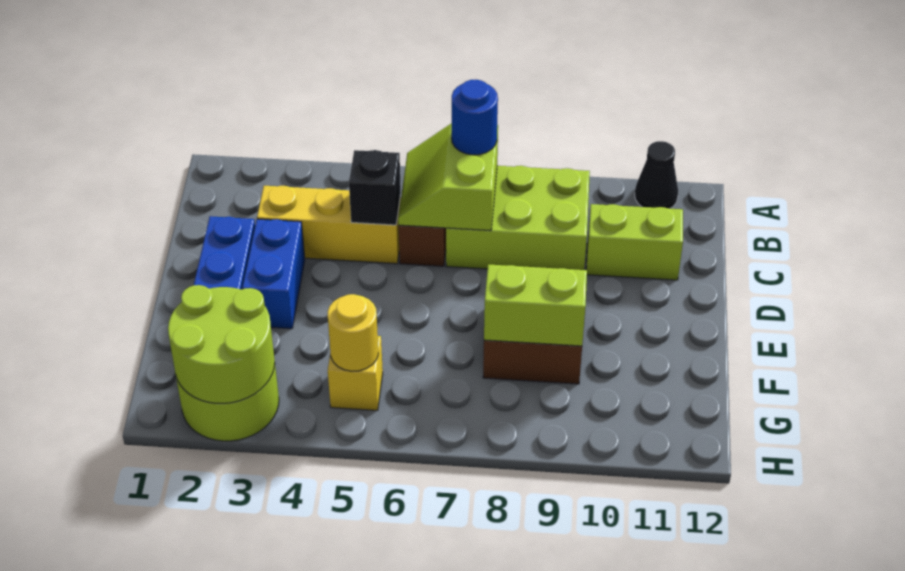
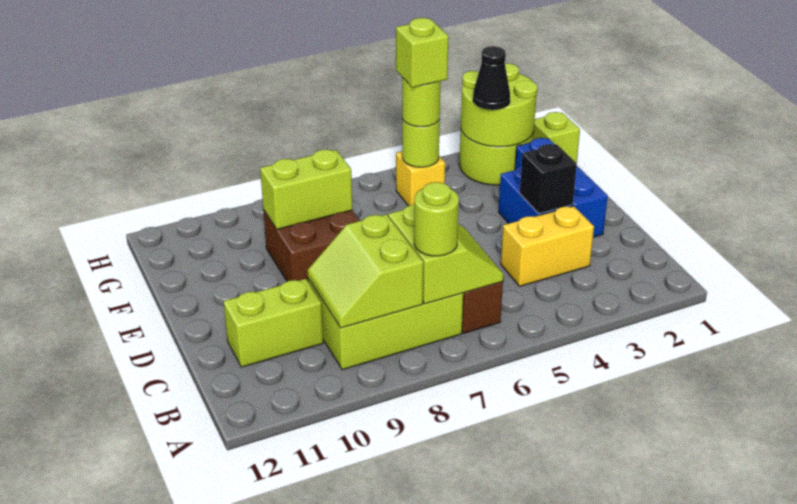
black cone A11 level 1 -> black cone G3 level 3
blue round brick B7 level 3 -> lime round brick B7 level 3
none -> lime slope B8:C9 level 2 top 8
yellow brick C3:C5 level 1 -> yellow brick C3:C4 level 1
black brick C5 level 2 -> black brick D3 level 2
none -> lime brick G1 level 1
yellow round brick G5 level 2 -> lime round brick G5 level 2
none -> lime round brick G5 level 3
none -> lime brick G5 level 4

